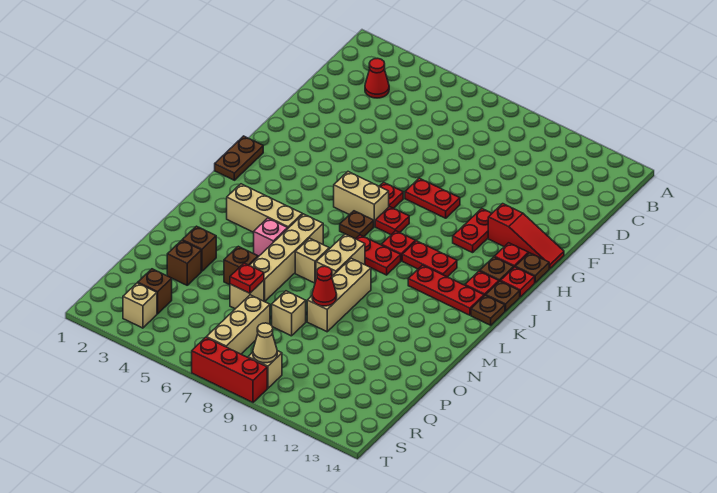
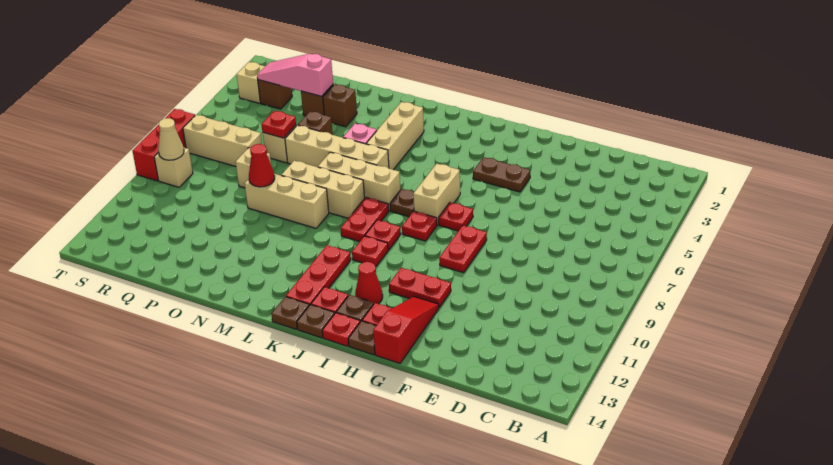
red cone C3 level 1 -> red cone I12 level 1
red slope G12:G14 level 1 top 12 -> red slope G12:G14 level 1 top 14
brown plate I1:J1 level 1 -> brown plate G4:H4 level 1
red plate J10:J11 level 1 -> red plate J10 level 1
tan brick L8:M8 level 1 -> tan brick L8:N8 level 1
tan brick M7 level 1 -> tan brick K7:M7 level 1
none -> pink slope P3:R3 level 2 top P

